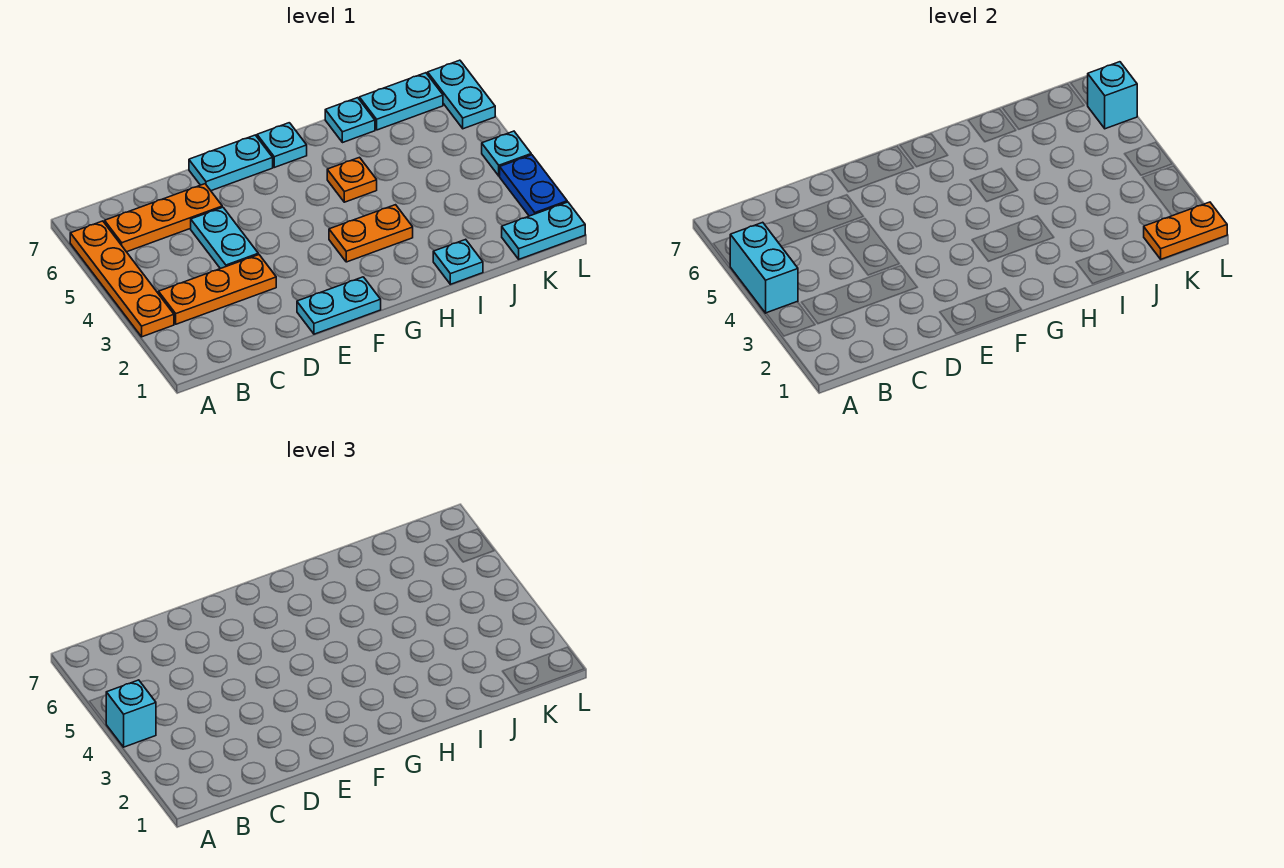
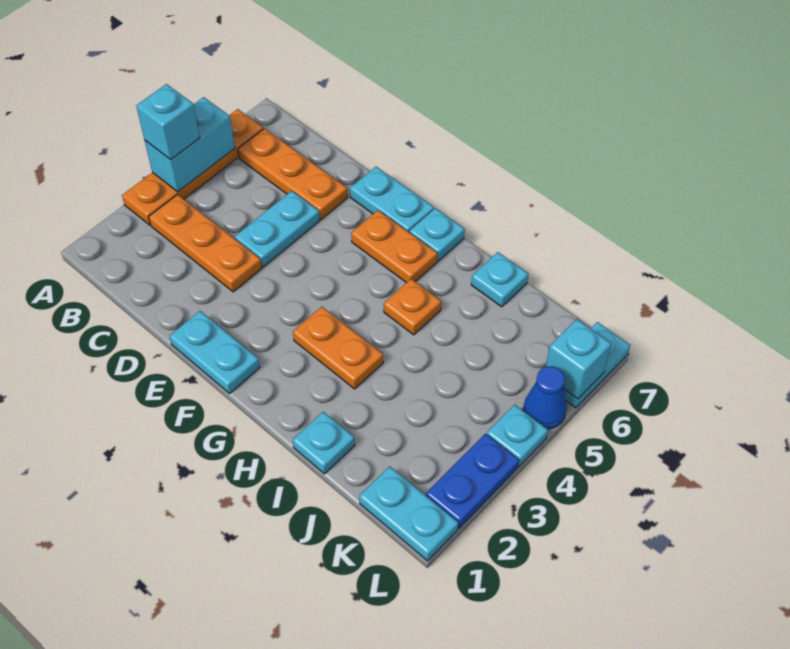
cyan plate J7:K7 level 1 -> none
orange plate K1:L1 level 2 -> orange plate F6:G6 level 1
none -> blue cone L5 level 1

